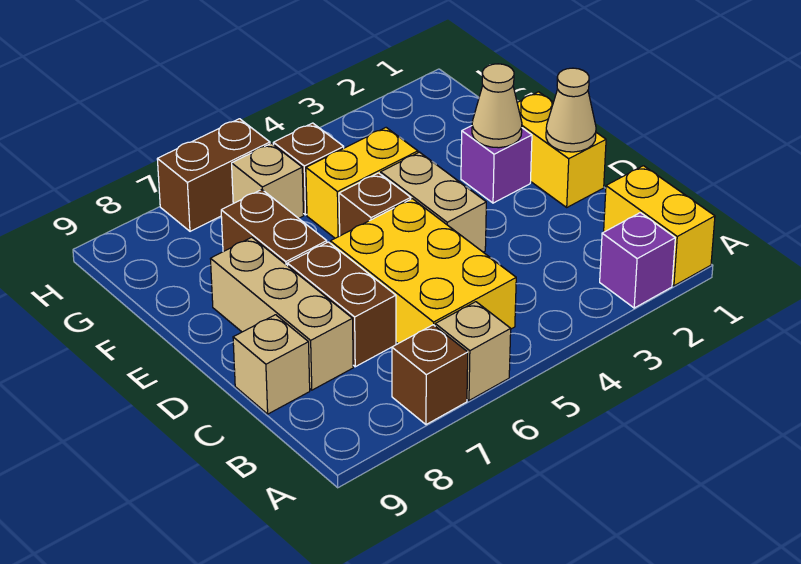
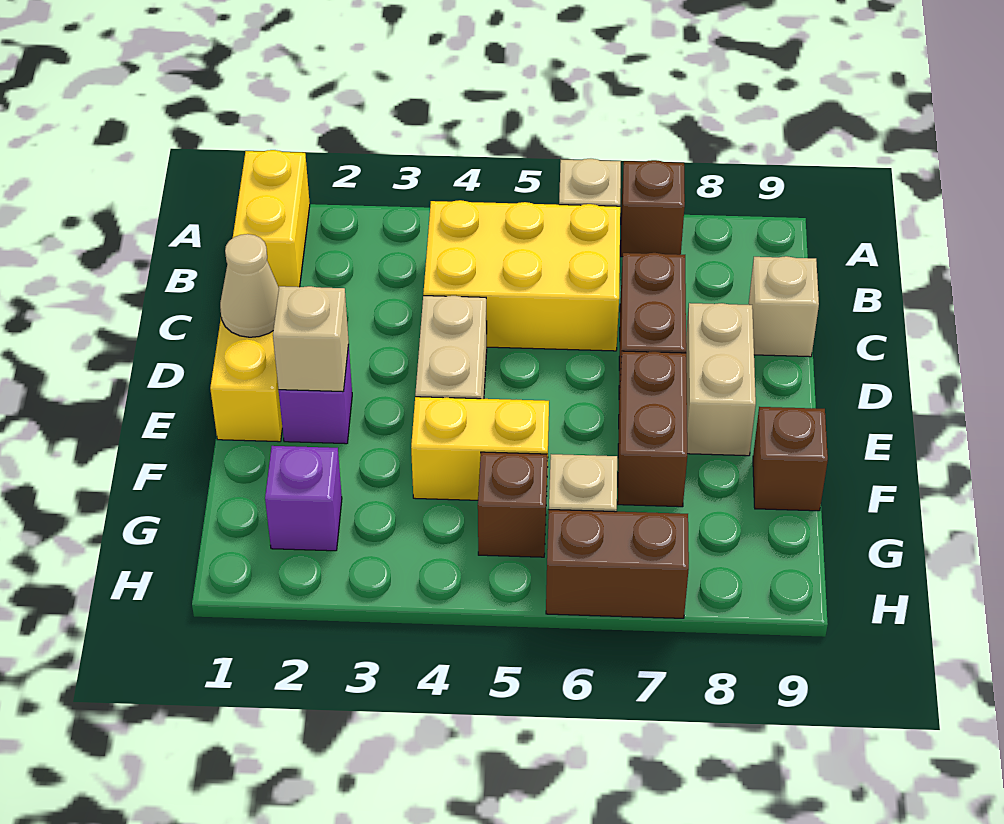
purple brick A2 level 1 -> purple brick G2 level 1
yellow brick B5:D6 level 1 -> yellow brick B4:C6 level 1
tan brick C8:E8 level 1 -> tan brick D8:E8 level 1
tan cone E2 level 2 -> tan brick E2 level 2
brown brick E5 level 1 -> brown brick F9 level 1

